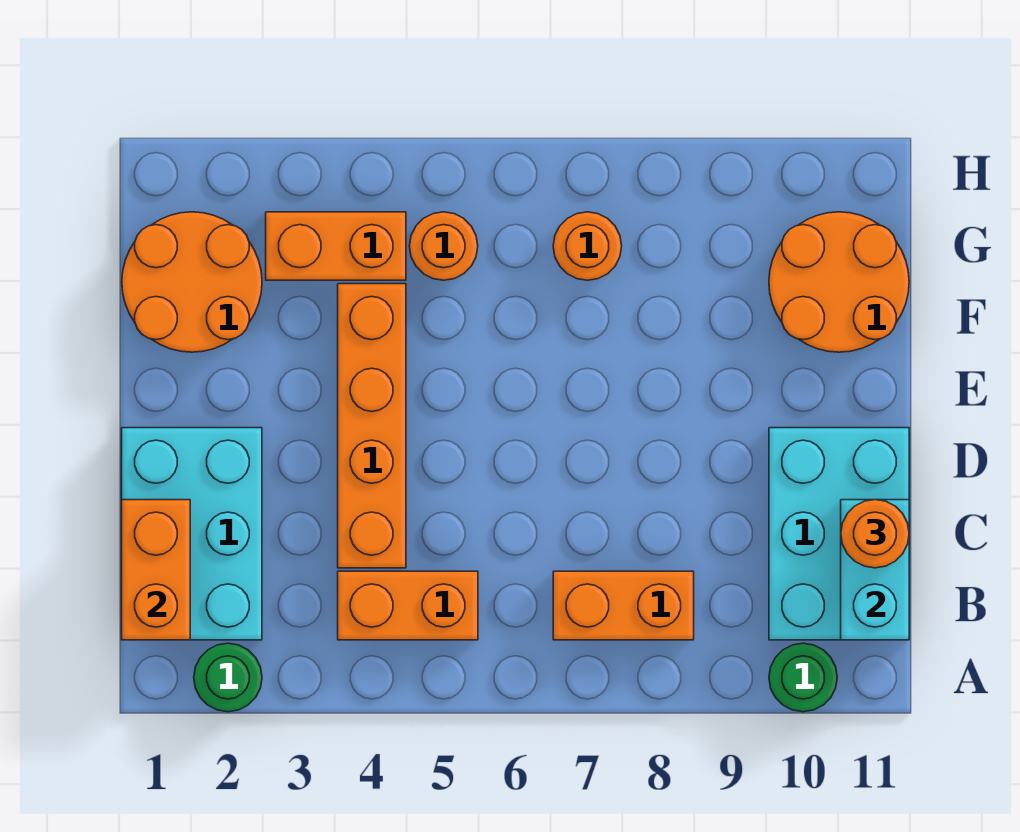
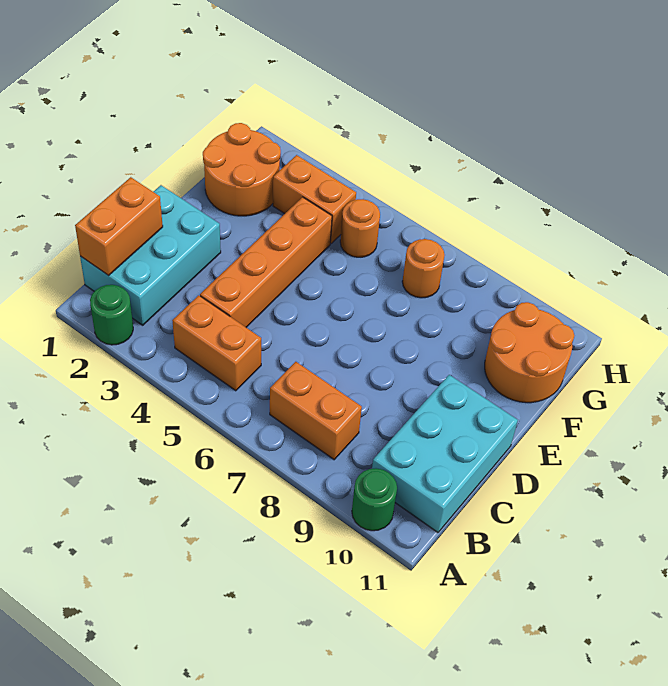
cyan brick B11:C11 level 2 -> none
orange round brick C11 level 3 -> none

